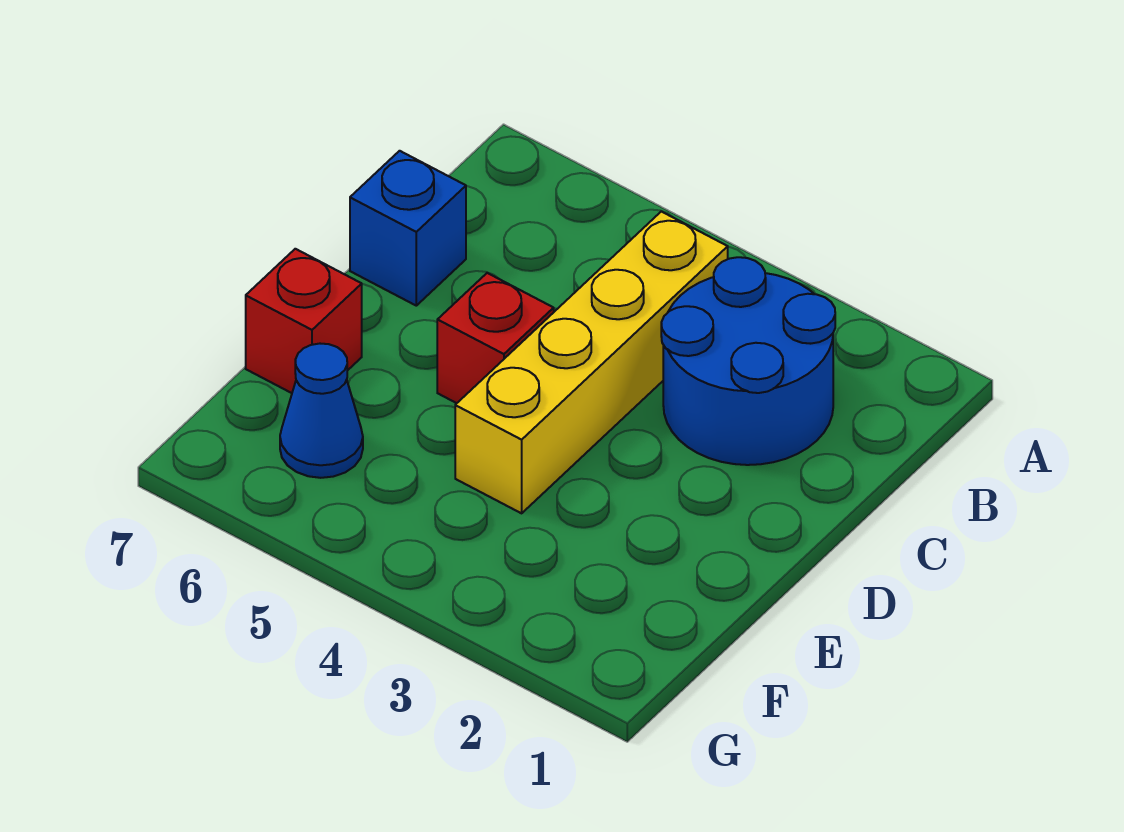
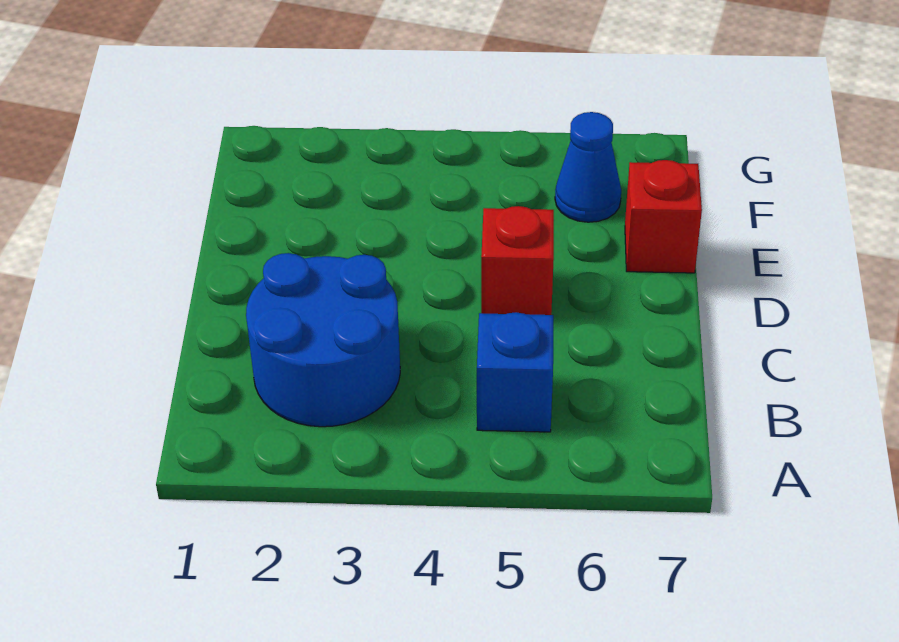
yellow brick B4:E4 level 1 -> none
blue brick C7 level 1 -> blue brick B5 level 1

